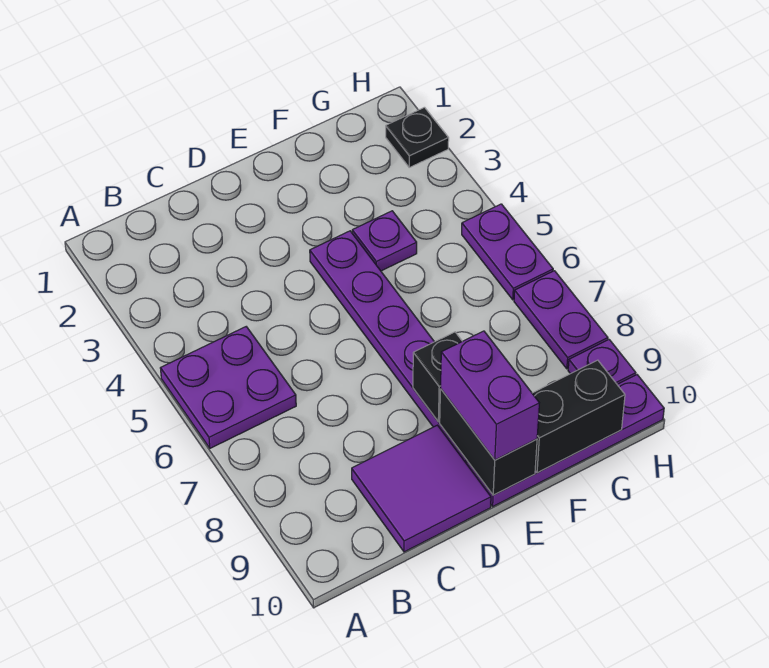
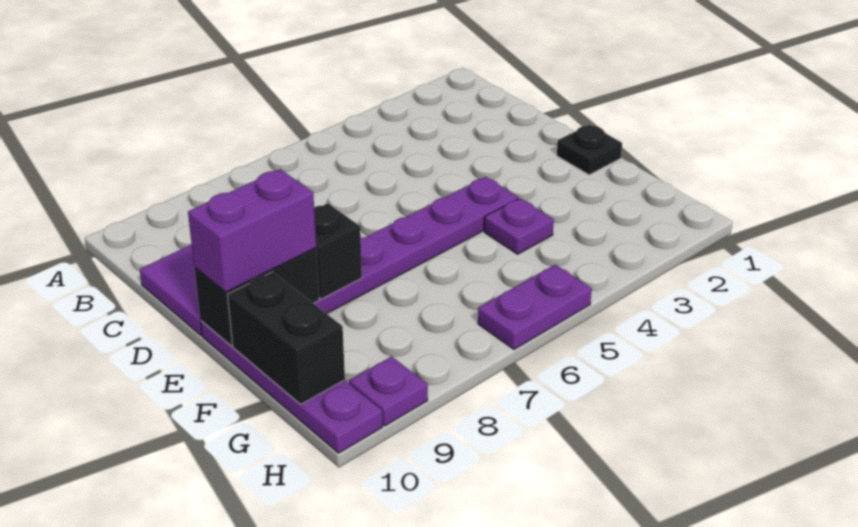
purple plate A5:B6 level 1 -> none
black plate H2 level 1 -> black plate E1 level 1
purple plate H7:H8 level 1 -> none

